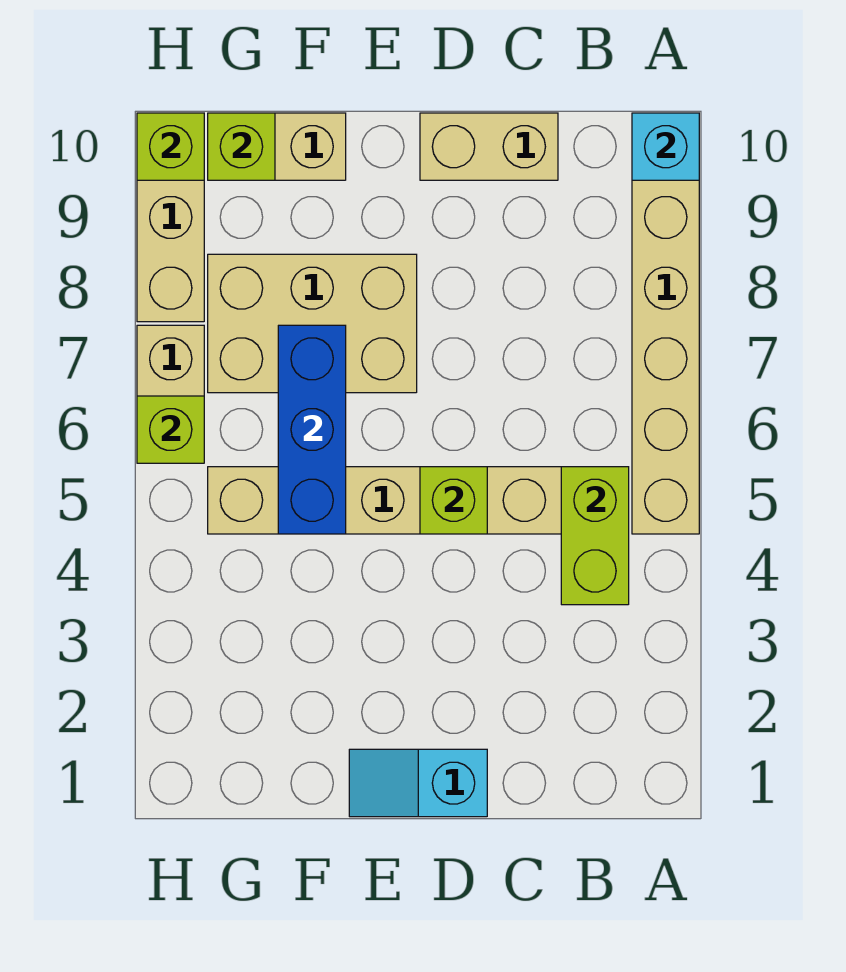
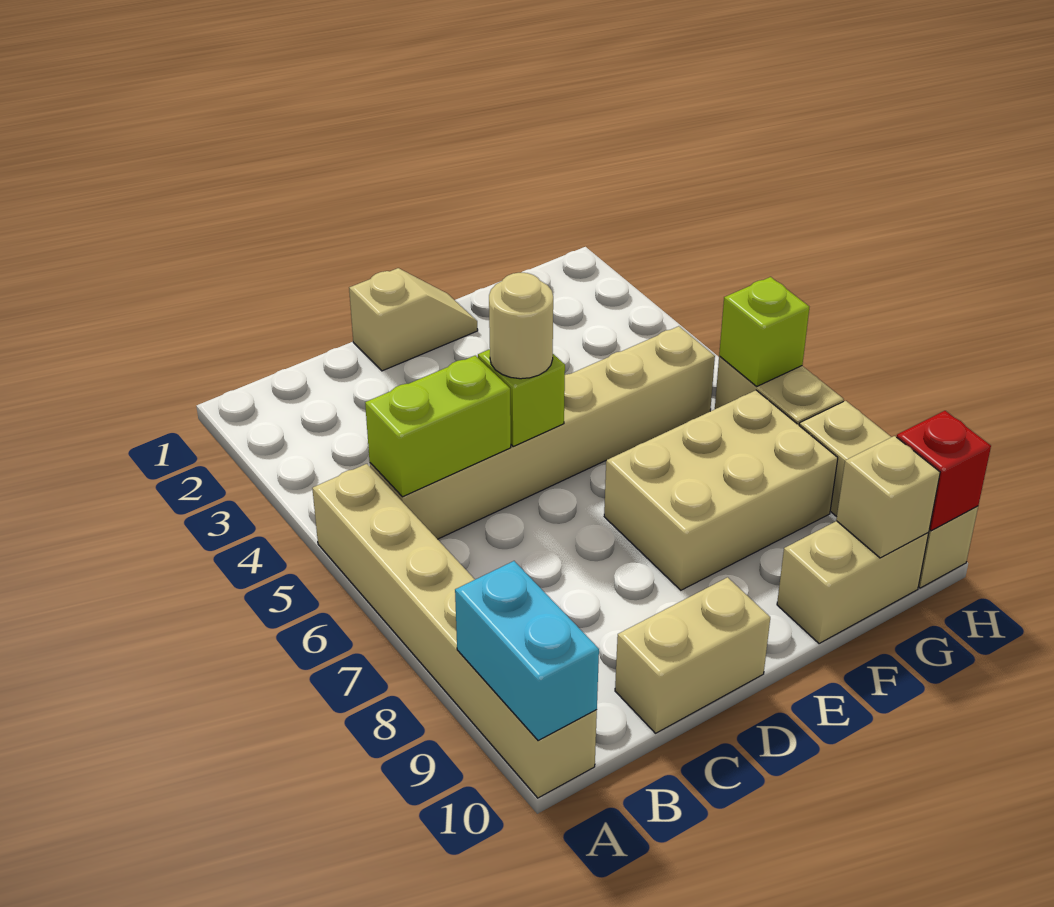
cyan brick A10 level 2 -> cyan brick A9:A10 level 2
lime brick B4:B5 level 2 -> lime brick B5:C5 level 2
cyan slope D1:E1 level 1 top D -> tan slope D1:E1 level 1 top D
none -> tan round brick D5 level 3
blue brick F5:F7 level 2 -> none
lime brick G10 level 2 -> tan brick G10 level 2
lime brick H10 level 2 -> red brick H10 level 2

